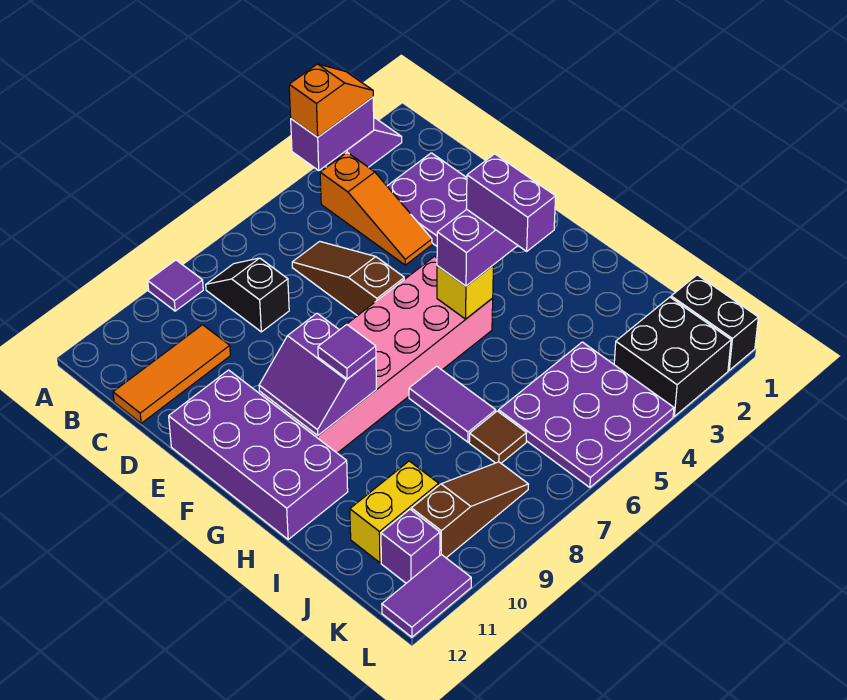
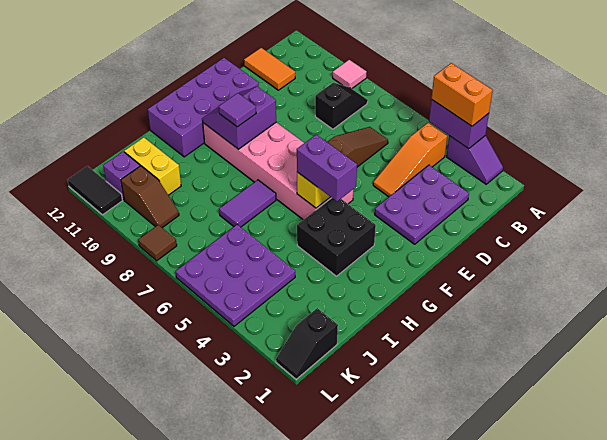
orange slope A3:A4 level 3 top 4 -> orange brick A3:A4 level 3
purple tile A9 level 1 -> pink tile A9 level 1
orange tile C10:C12 level 1 -> orange tile C11:C12 level 1
purple brick G4:H4 level 4 -> none
brown tile J7 level 1 -> brown tile L8 level 1
black brick K1:L1 level 1 -> black slope K1:L1 level 1 top K
black brick K2:L3 level 1 -> black brick G3:H4 level 1
brown slope K8:K10 level 1 top 10 -> brown slope K9:K10 level 1 top 10
purple tile L11:L12 level 1 -> black tile L11:L12 level 1

